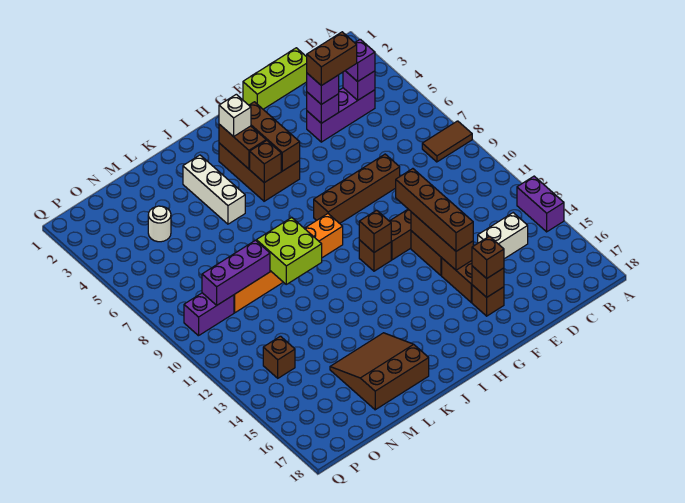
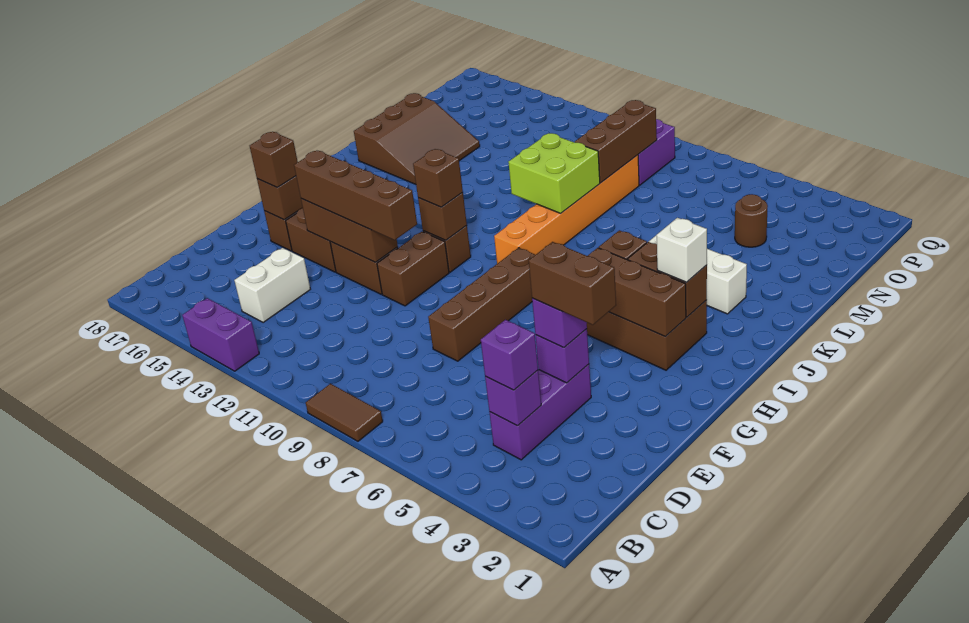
brown tile A8:B8 level 1 -> brown tile A8:A9 level 1
lime brick D1:F1 level 1 -> none
brown brick D4:E4 level 4 -> brown brick E3:E4 level 4
purple brick M9:O9 level 2 -> brown brick M9:O9 level 2
white round brick N4 level 1 -> brown round brick N4 level 1
brown brick O13 level 1 -> brown brick H11 level 3

